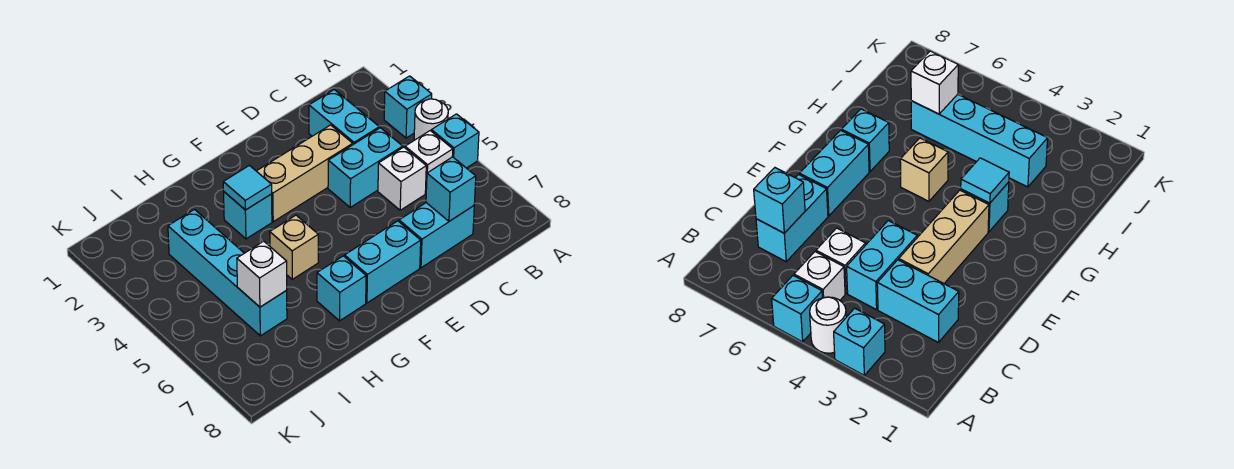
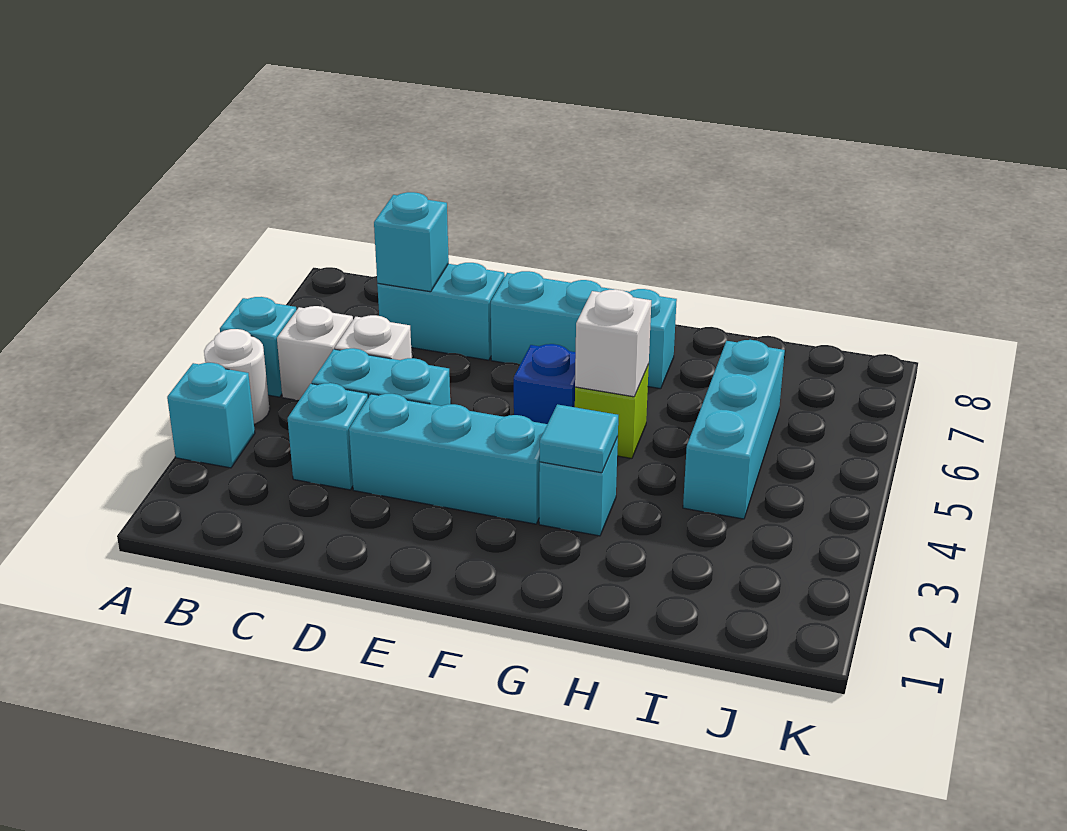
cyan brick C2:C3 level 1 -> cyan brick C3 level 1
tan brick D3:F3 level 1 -> cyan brick D3:F3 level 1
none -> blue brick F5 level 1
tan brick G5 level 1 -> lime brick G5 level 1
cyan brick I3:I6 level 1 -> cyan brick I4:I6 level 1
white brick I6 level 2 -> white brick G5 level 2

